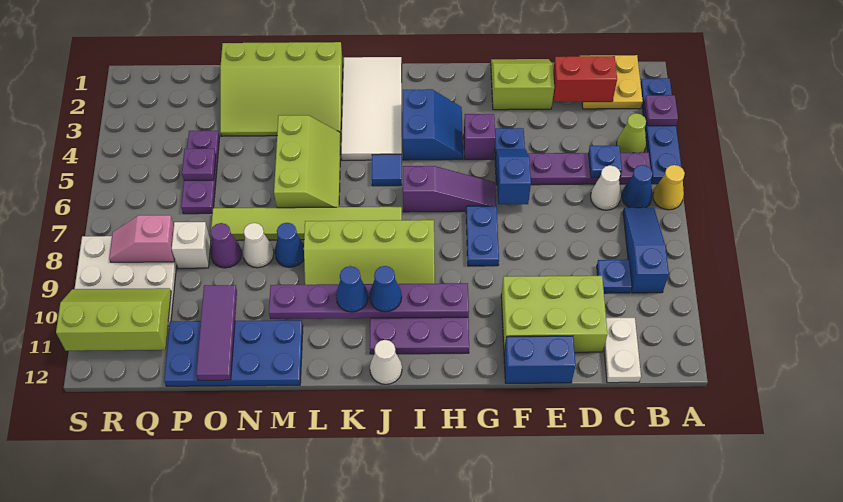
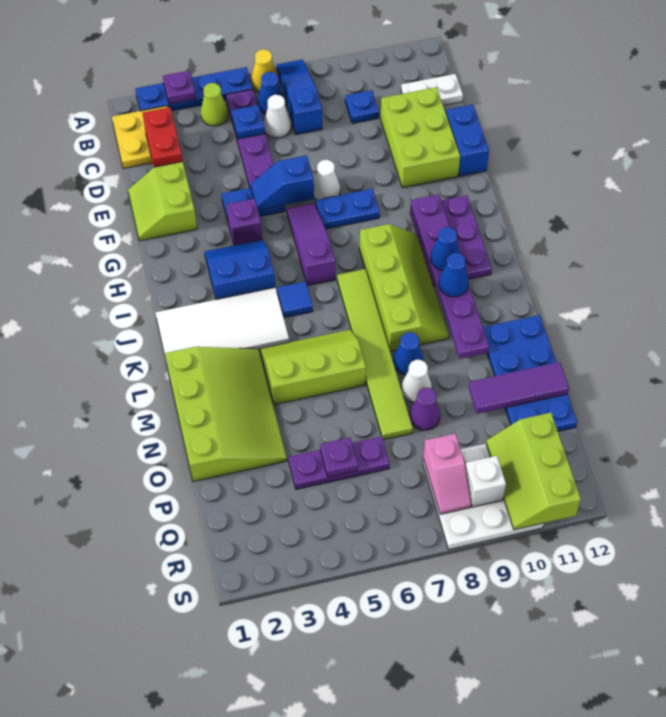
blue slope B7:B9 level 1 top 9 -> blue slope A7:C7 level 1 top C
white cone J12 level 1 -> white cone F7 level 1
white brick P8 level 1 -> white brick R9 level 2

